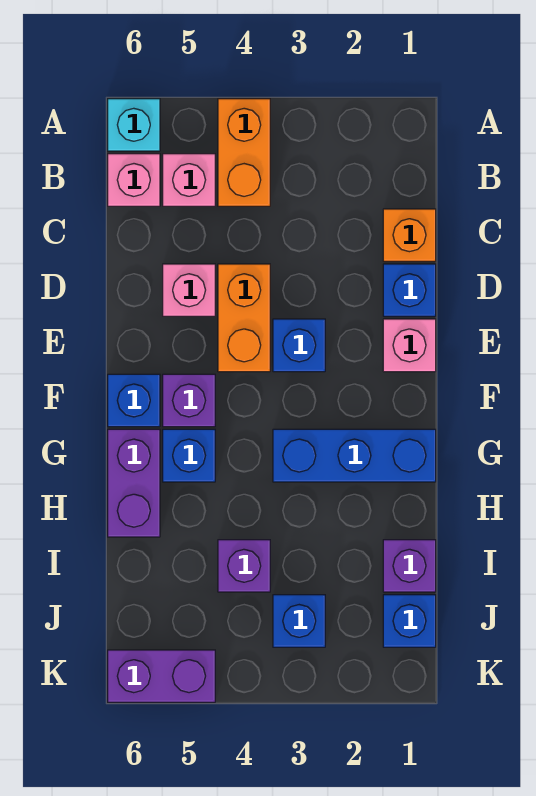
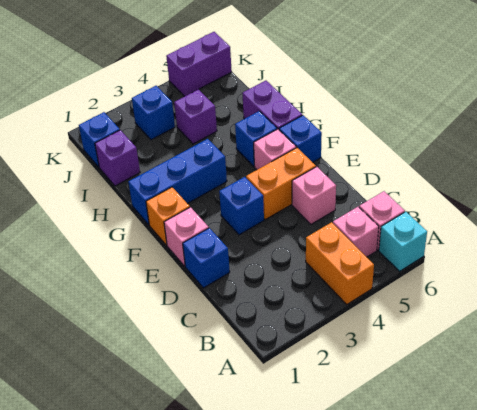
orange brick C1 level 1 -> orange brick F1 level 1
orange brick D4:E4 level 1 -> orange brick E4:E5 level 1
purple brick F5 level 1 -> pink brick F5 level 1

